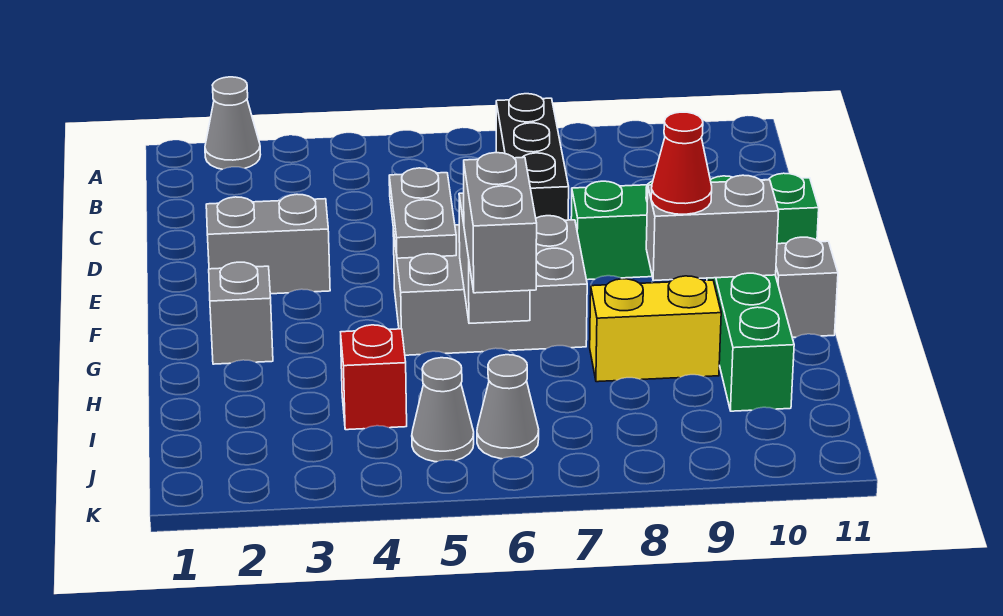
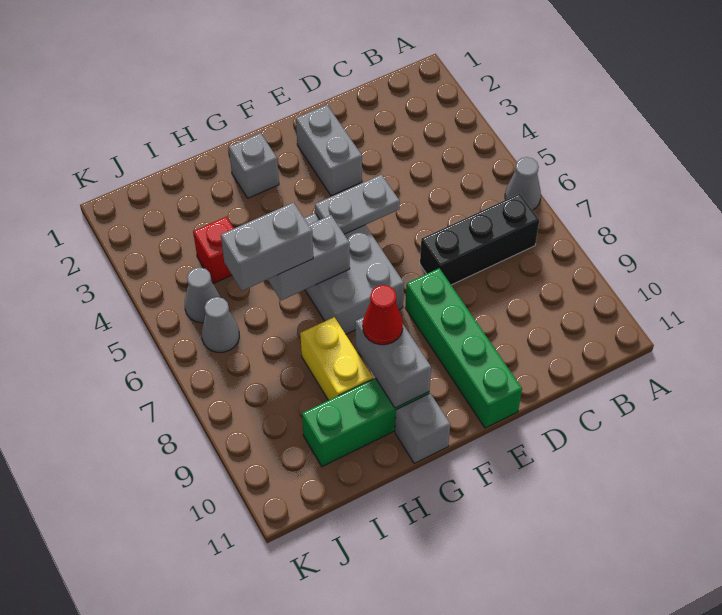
grey cone A2 level 1 -> grey cone A6 level 1

